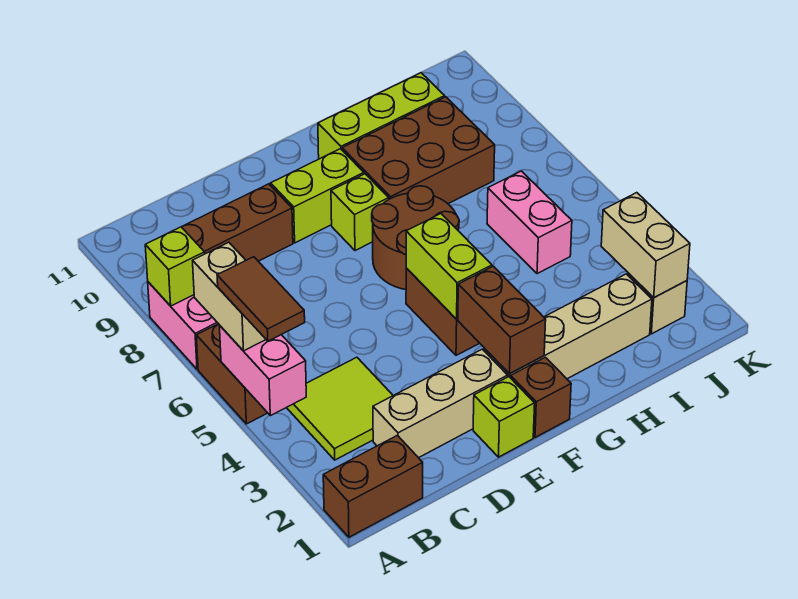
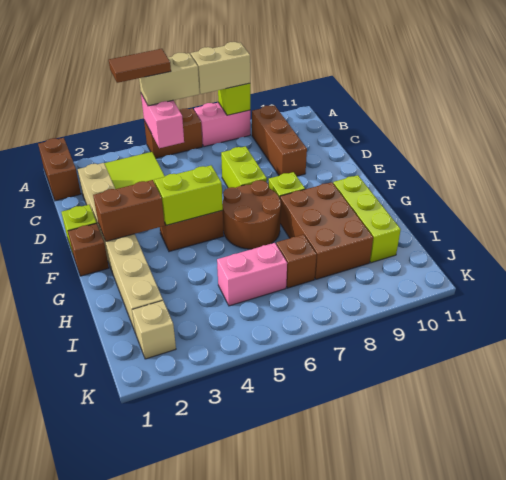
pink brick A4:A5 level 2 -> pink brick A5:B5 level 2
lime brick E9:F9 level 1 -> lime brick D7:E7 level 1
none -> brown brick I7 level 1
tan brick J2:J3 level 2 -> tan brick A7:A8 level 3

